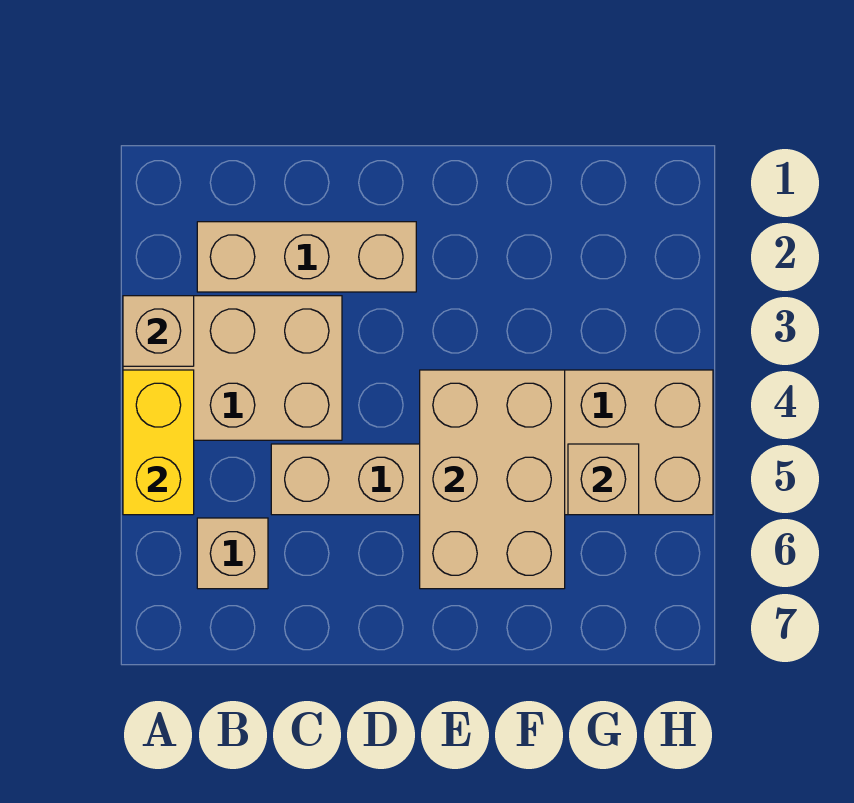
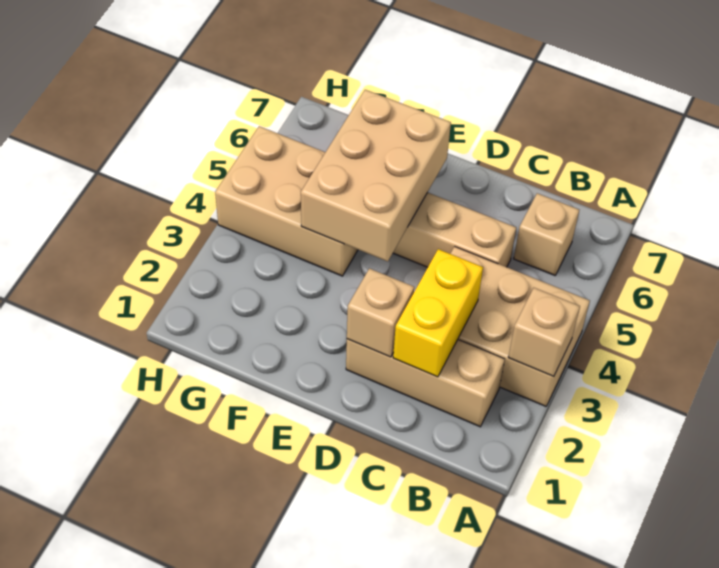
yellow brick A4:A5 level 2 -> yellow brick C2:C3 level 2
tan brick G5 level 2 -> tan brick D2 level 2

